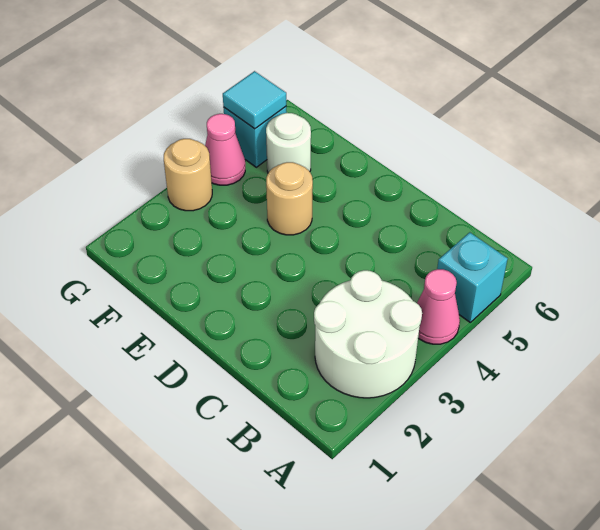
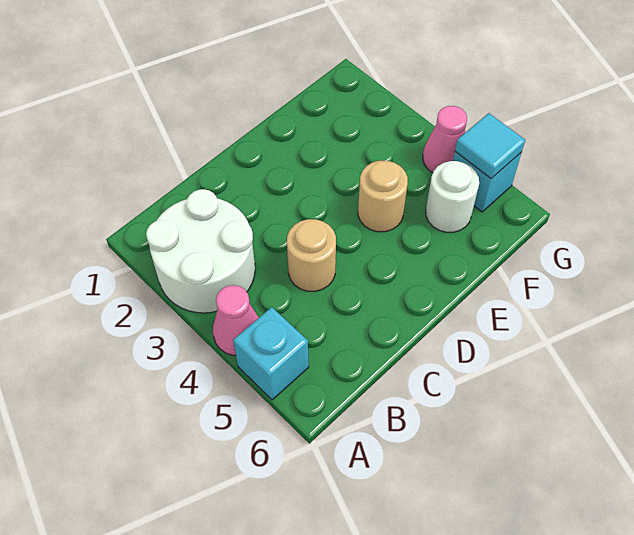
tan round brick G3 level 1 -> tan round brick C4 level 1

